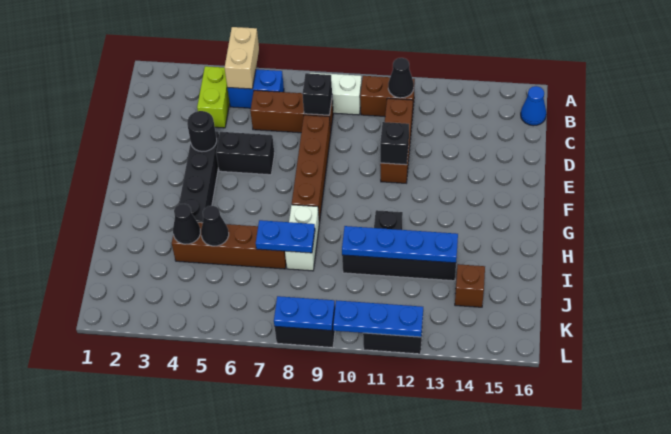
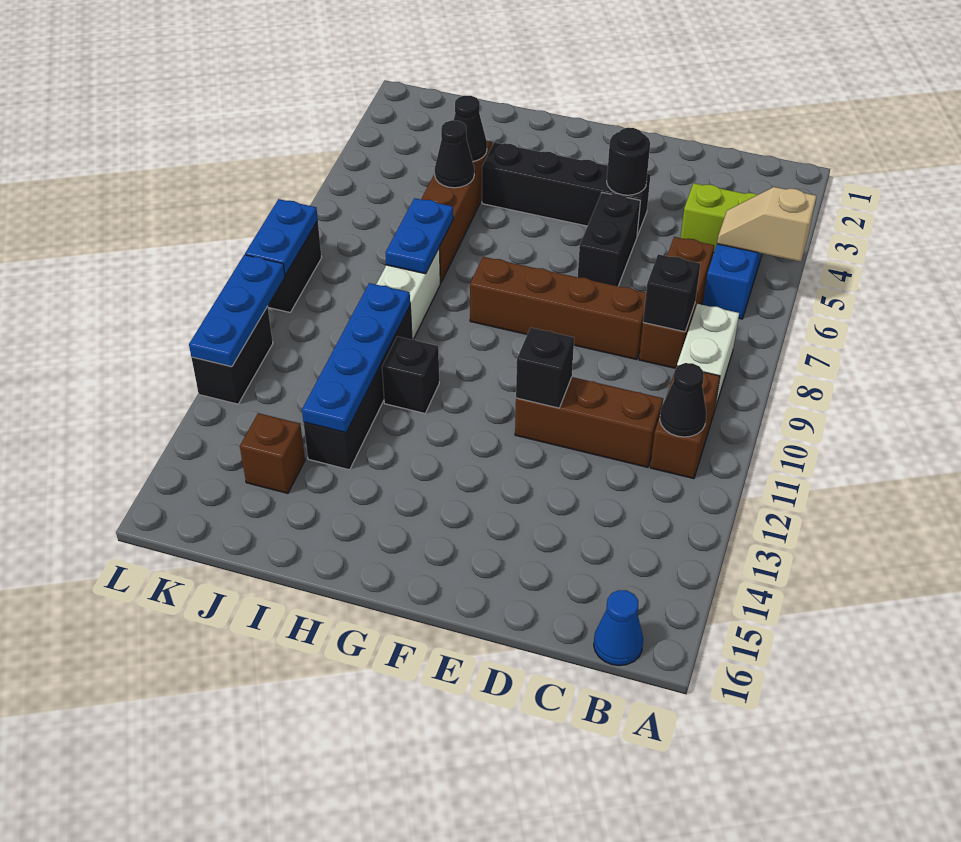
tan brick A5:B5 level 2 -> tan slope A5:B5 level 2 top A
white brick H8:I8 level 1 -> white brick I8:I9 level 1

